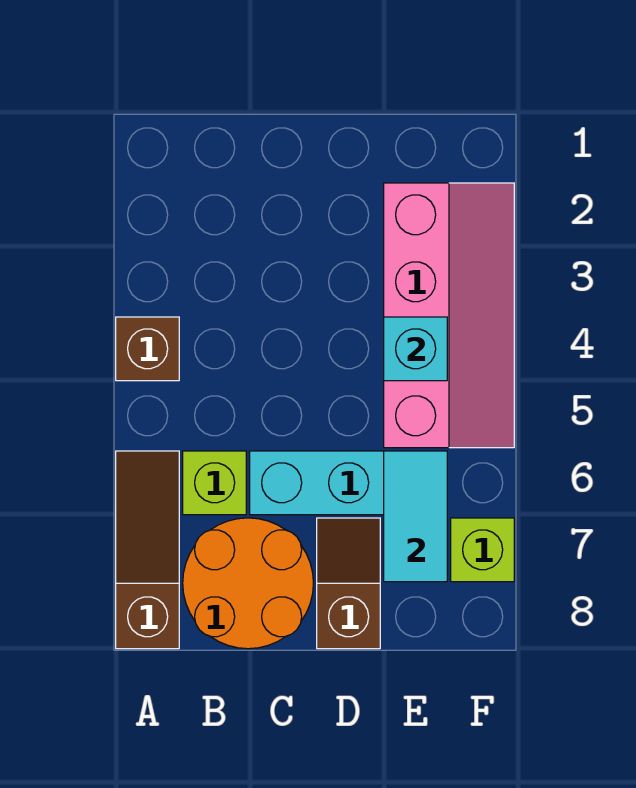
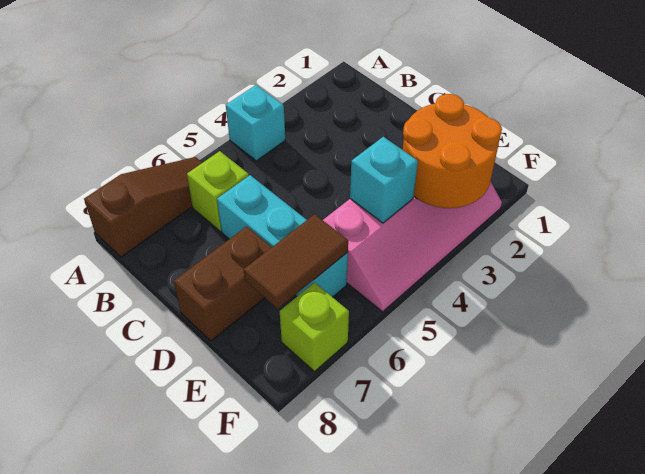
brown brick A4 level 1 -> cyan brick A4 level 1
orange round brick B7:C8 level 1 -> orange round brick E2:F3 level 2
brown slope D7:D8 level 1 top 8 -> brown brick D7:D8 level 1
cyan tile E6:E7 level 2 -> brown tile E6:E7 level 2

